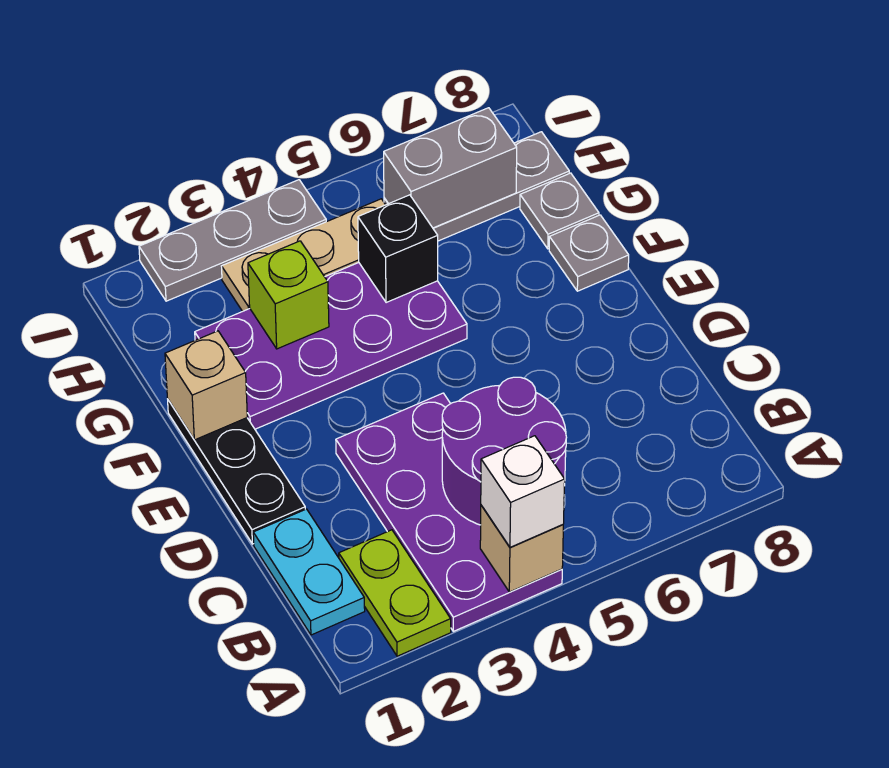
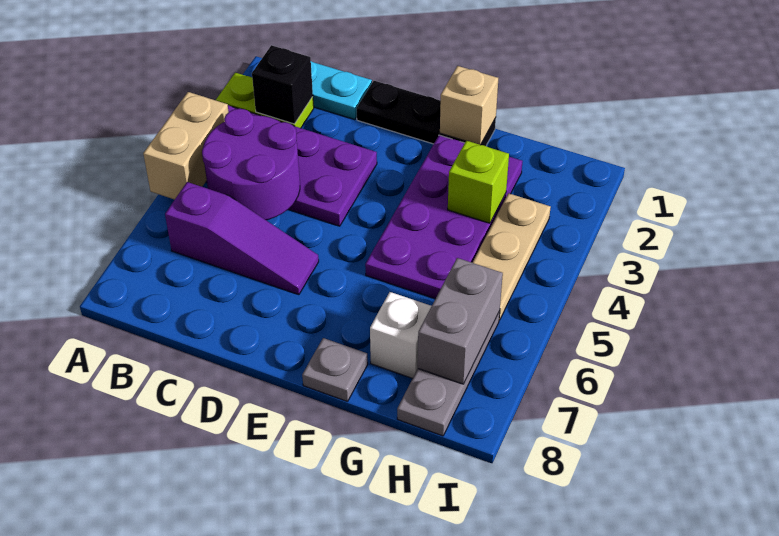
tan brick A4 level 2 -> tan brick A4:A5 level 2
white brick A4 level 3 -> white brick G7 level 1
none -> purple slope B6:D6 level 1 top B
black brick G5 level 2 -> black brick B2 level 2
grey plate G8 level 1 -> none
grey plate I2:I4 level 1 -> none

